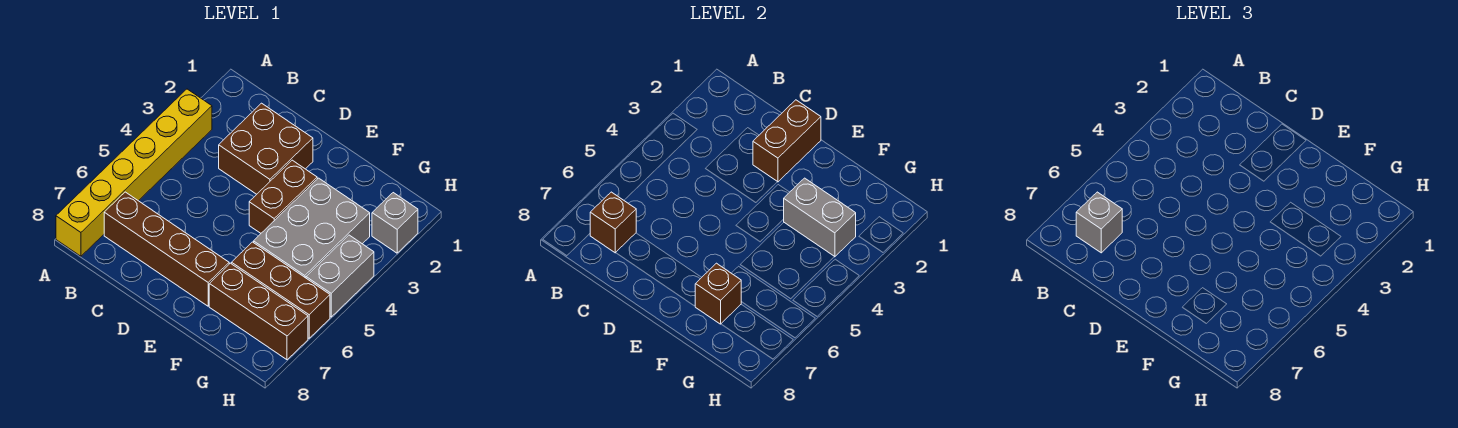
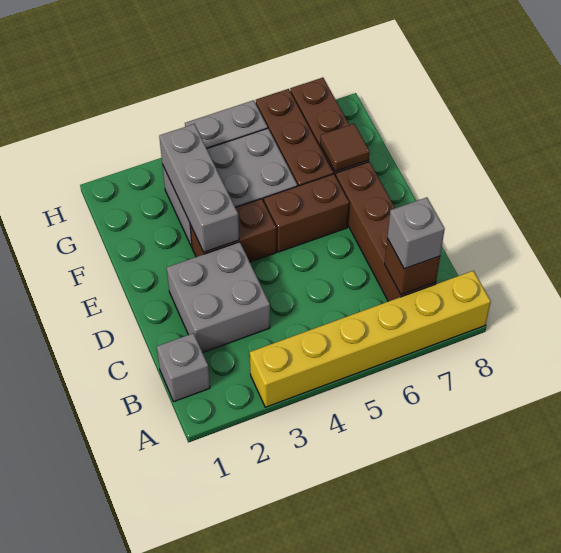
brown brick C2:D3 level 1 -> grey brick C2:D3 level 1
brown brick D1:D2 level 2 -> brown brick E5:E6 level 1
grey brick F3:G3 level 2 -> grey brick E3:G3 level 2
brown brick F7 level 2 -> brown tile F7 level 2
grey brick H2 level 1 -> grey brick B1 level 1

